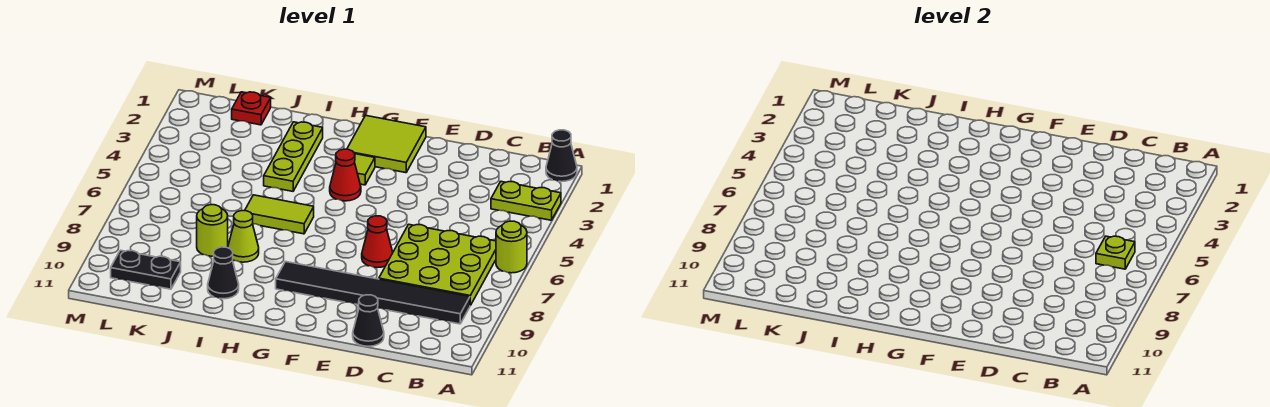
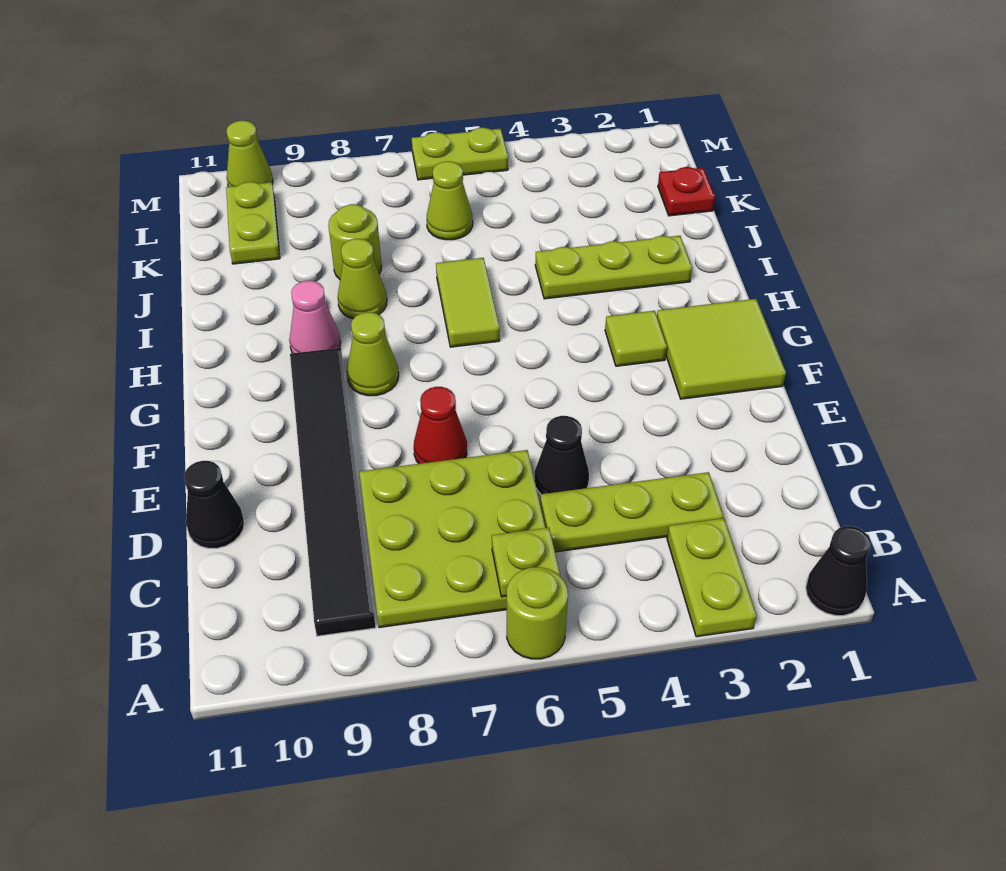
none -> lime plate C3:C5 level 1
red cone G4 level 1 -> none
none -> lime cone G8 level 1
none -> pink cone H9 level 1
black cone I10 level 1 -> black cone D5 level 1
none -> lime cone K6 level 1
black plate K10:L10 level 1 -> lime plate K10:L10 level 1
none -> lime plate M5:M6 level 1
none -> lime cone M10 level 1

